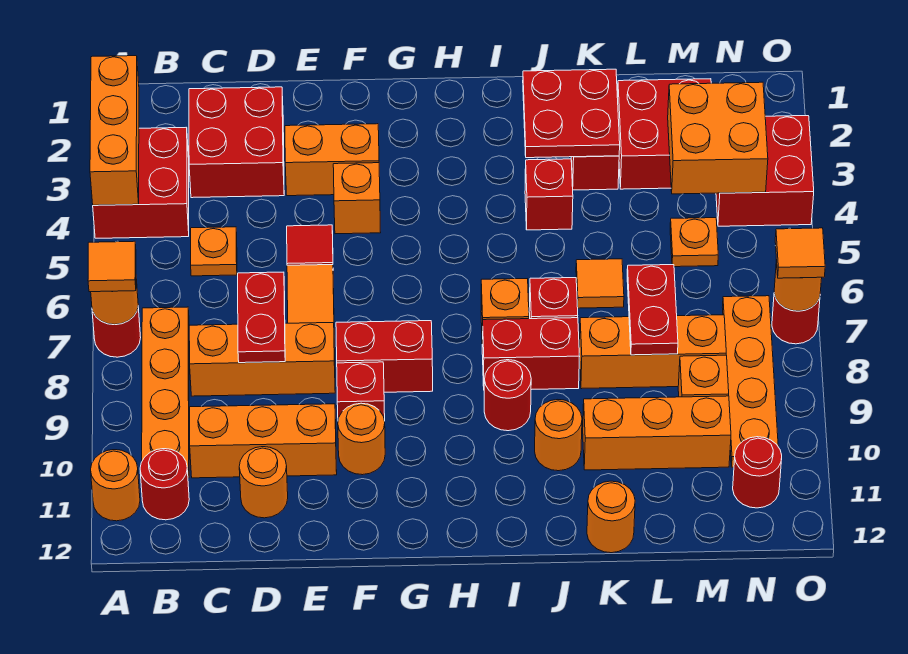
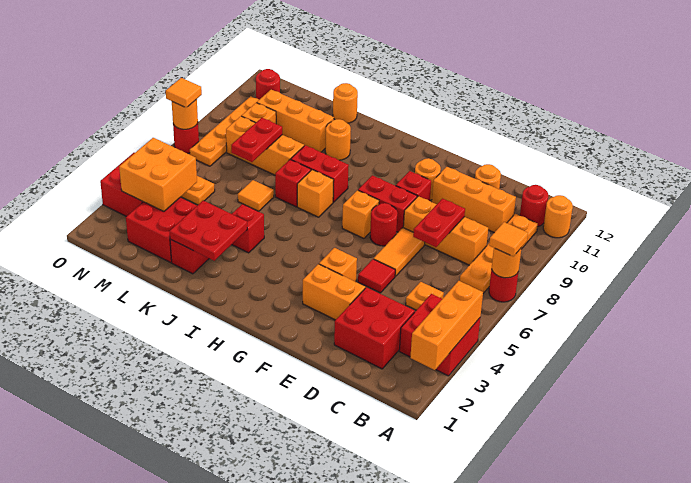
none -> orange brick G7 level 1
red round brick I9 level 1 -> red round brick F7 level 1

